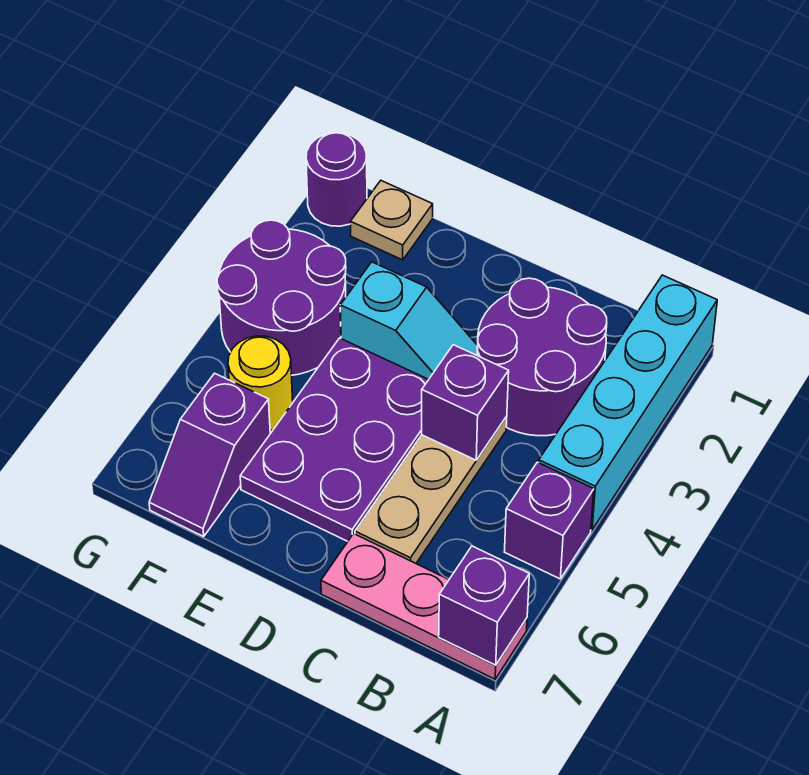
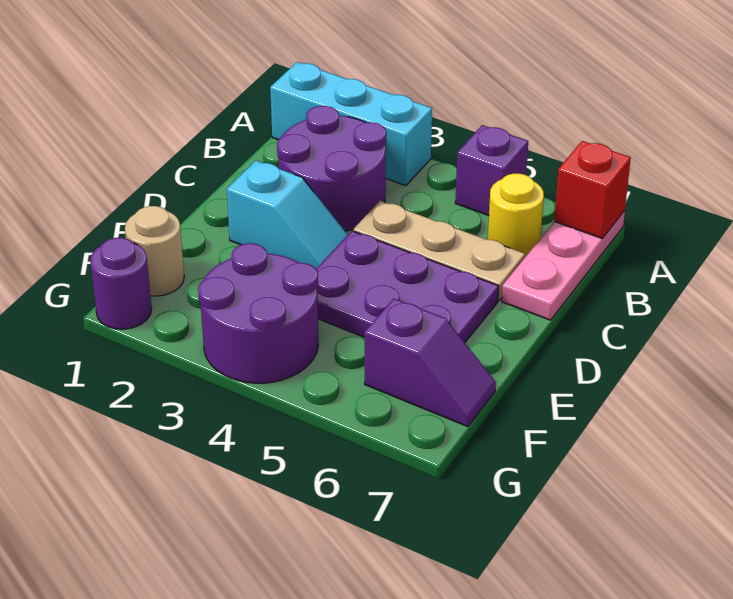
cyan brick A1:A4 level 1 -> cyan brick A1:A3 level 1
purple brick A7 level 2 -> red brick A7 level 2
purple brick C4 level 2 -> none
cyan slope D3:E3 level 1 top E -> cyan slope D2:D3 level 1 top 2
tan plate F1 level 1 -> tan round brick F1 level 1
yellow round brick F5 level 1 -> yellow round brick B6 level 1

